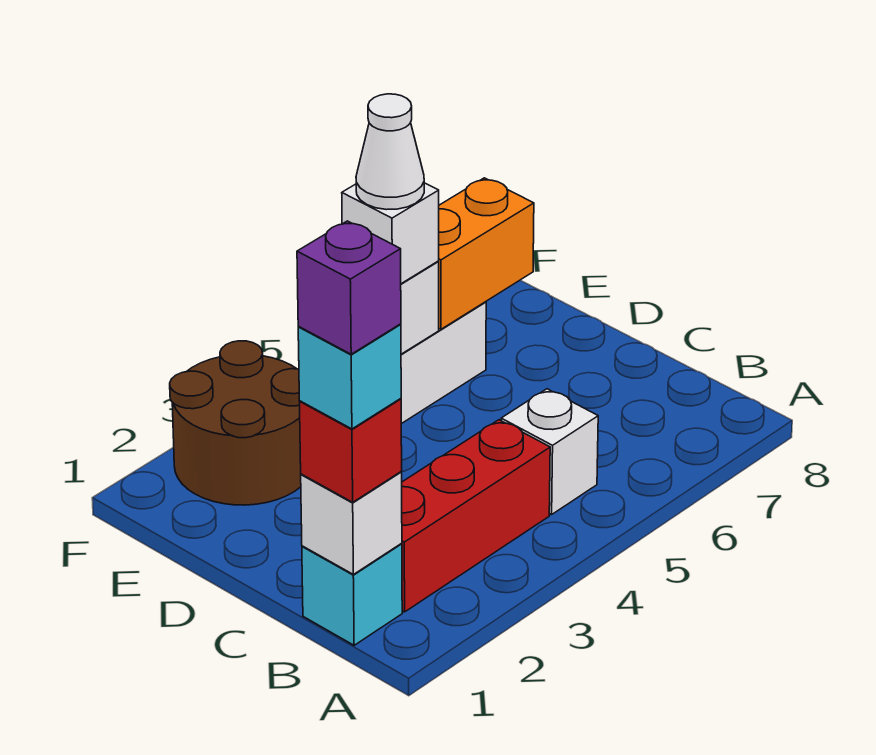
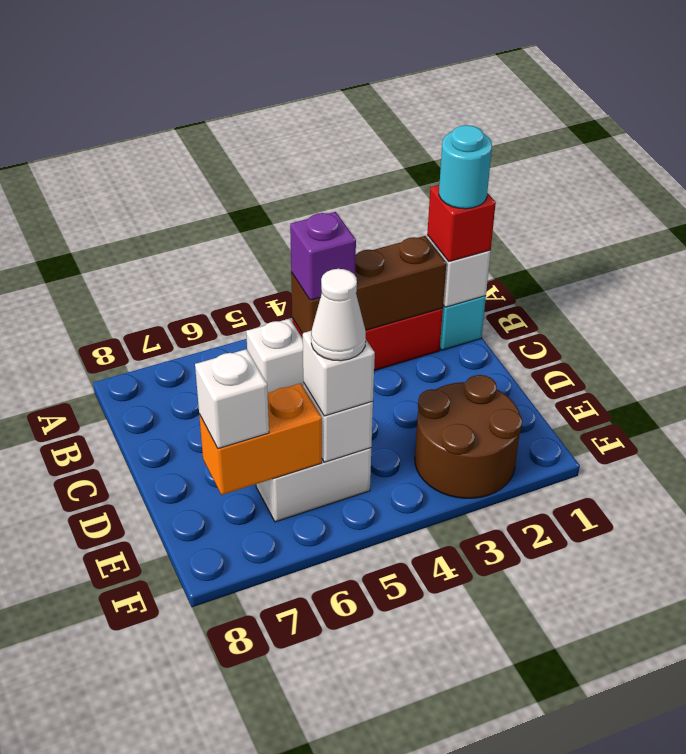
cyan brick B1 level 4 -> cyan round brick B1 level 4
purple brick B1 level 5 -> purple brick B4 level 3
none -> brown brick B2:B4 level 2
none -> white brick E7 level 3

